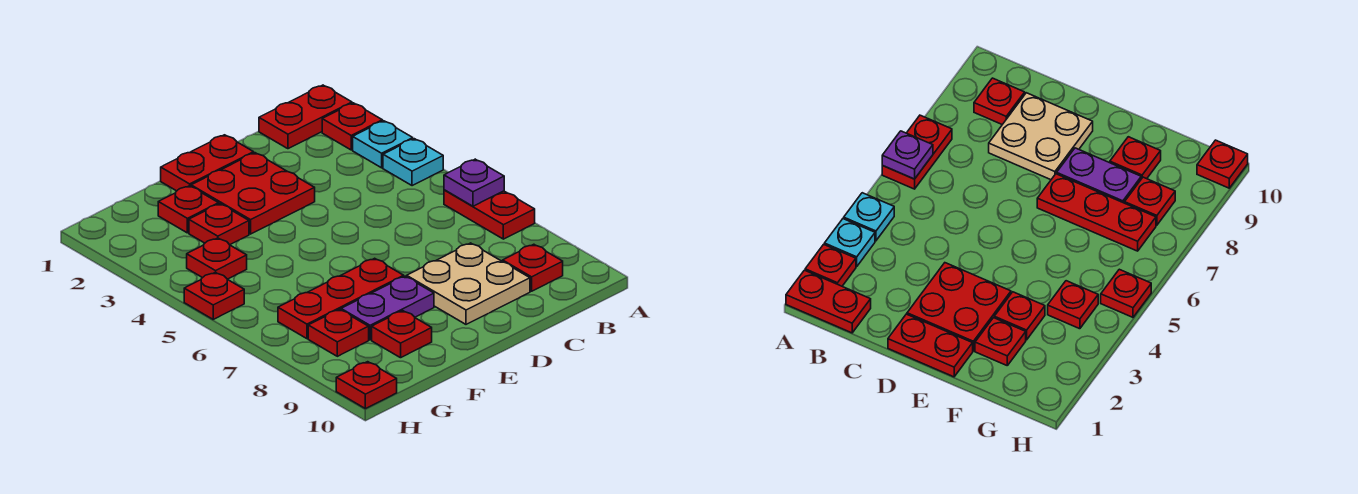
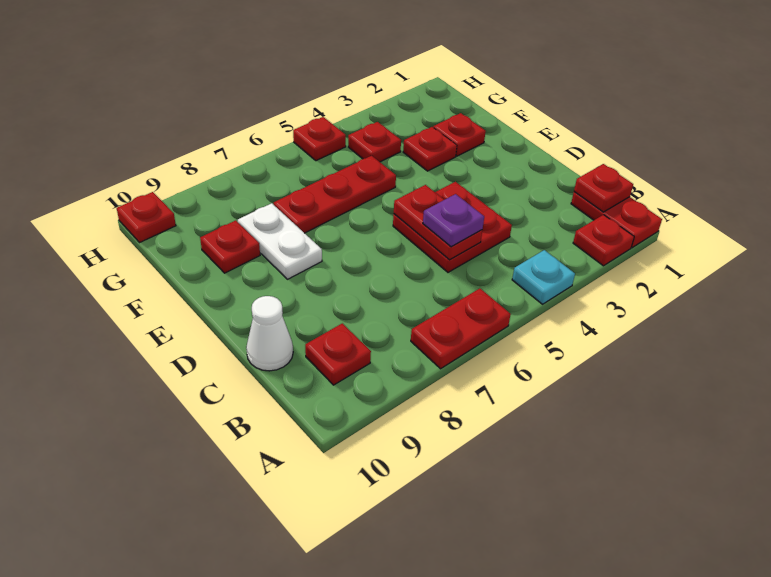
cyan plate A3 level 1 -> none
purple plate A6 level 2 -> purple plate C5 level 3
tan plate C8:D9 level 1 -> none
none -> white cone C10 level 1
red plate D1:E1 level 1 -> red plate C5:D5 level 2
red plate D2:E3 level 1 -> red plate C4:D5 level 1
red plate E7:G7 level 1 -> red plate F5:F7 level 1
purple plate E8:F8 level 1 -> white plate E8:F8 level 1
red plate G8 level 1 -> red plate B1 level 2

